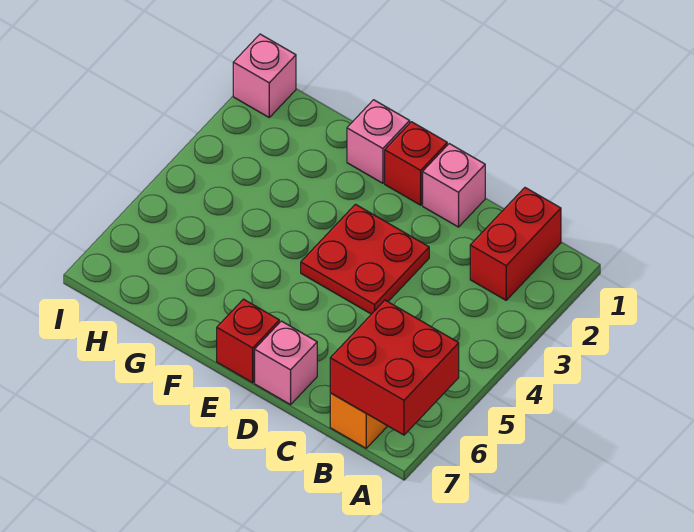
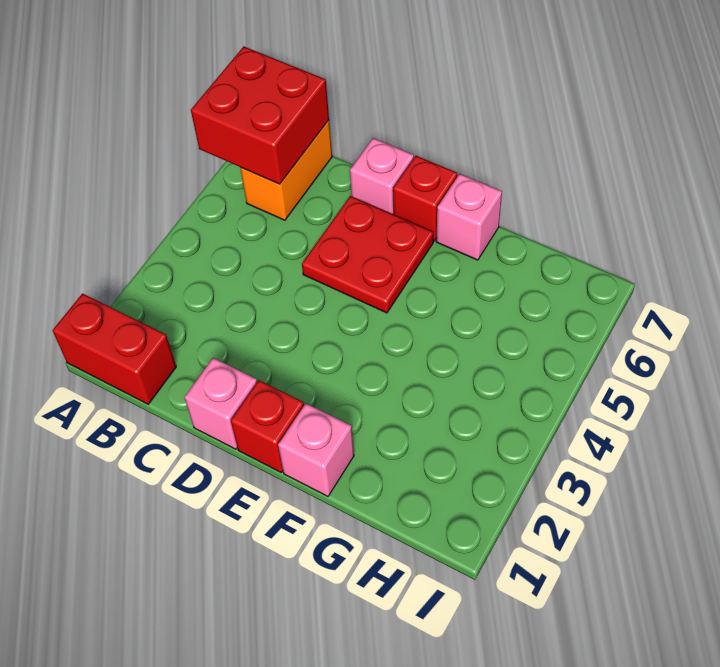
red brick B1:B2 level 1 -> red brick A1:B1 level 1
red plate D3:E4 level 1 -> red plate D5:E6 level 1
pink brick I1 level 1 -> pink brick F7 level 1

